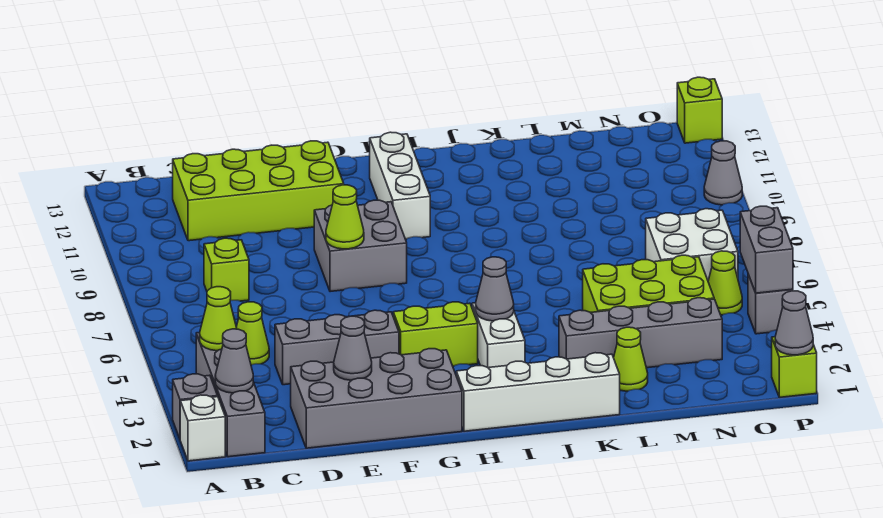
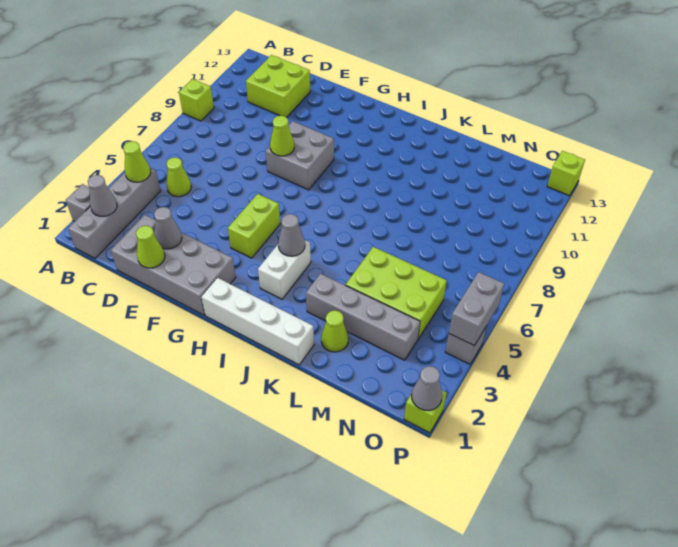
white brick A1 level 1 -> none
lime brick C8 level 1 -> lime brick A9 level 1
lime brick C11:F12 level 1 -> lime brick C11:D12 level 1
grey brick D4:F4 level 1 -> none
lime brick G4:H4 level 1 -> lime brick G4:G5 level 1
white brick H10:H12 level 1 -> none
white brick N6:O7 level 1 -> none
lime cone O5 level 1 -> lime cone E1 level 2
grey cone P10 level 1 -> none

